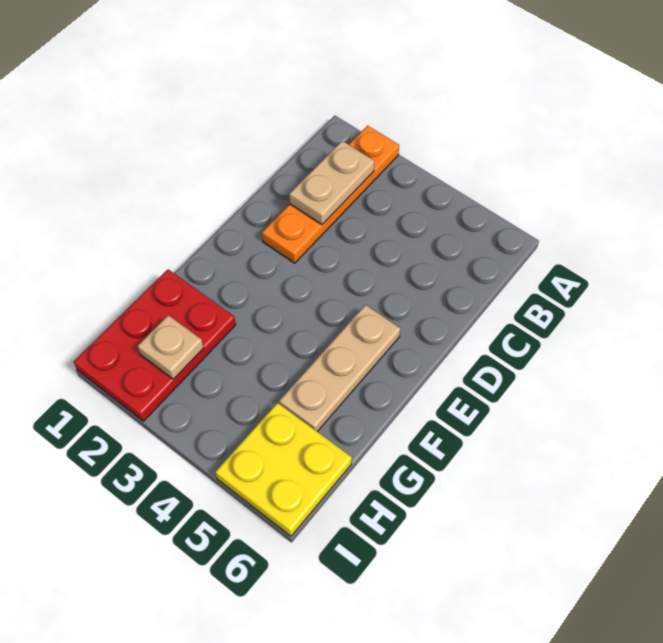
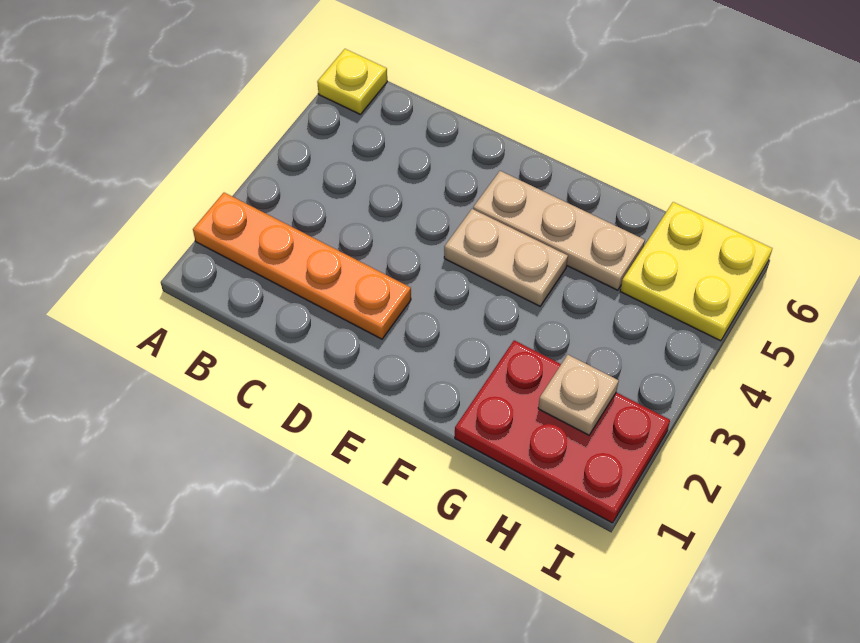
none -> yellow plate A6 level 1
tan plate B2:C2 level 2 -> tan plate E4:F4 level 1

